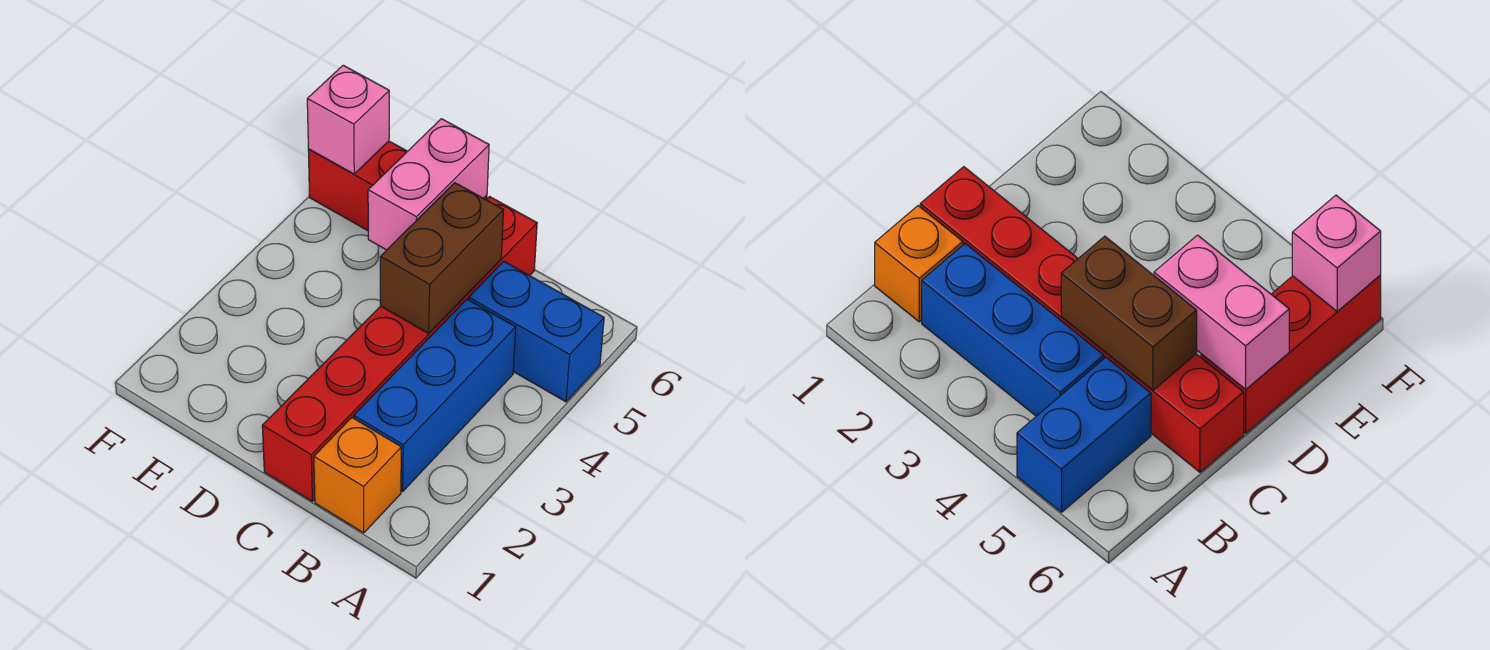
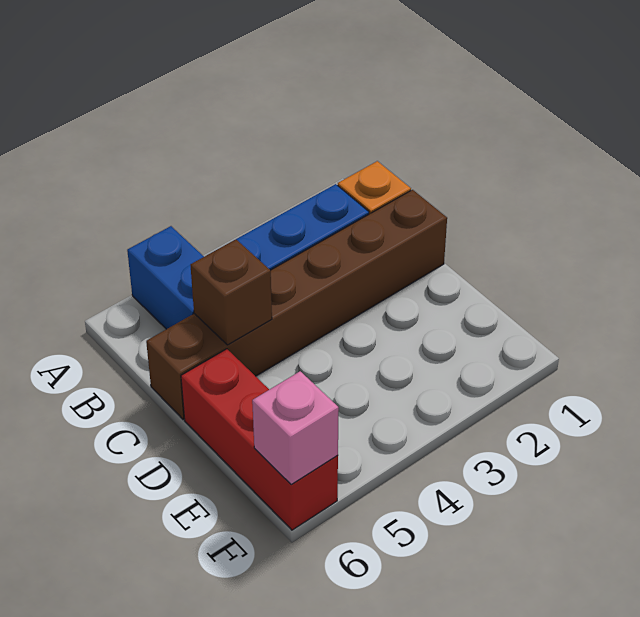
red brick C1:C6 level 1 -> brown brick C1:C6 level 1
brown brick C4:C5 level 2 -> brown brick C5 level 2
pink brick D5:D6 level 2 -> none

